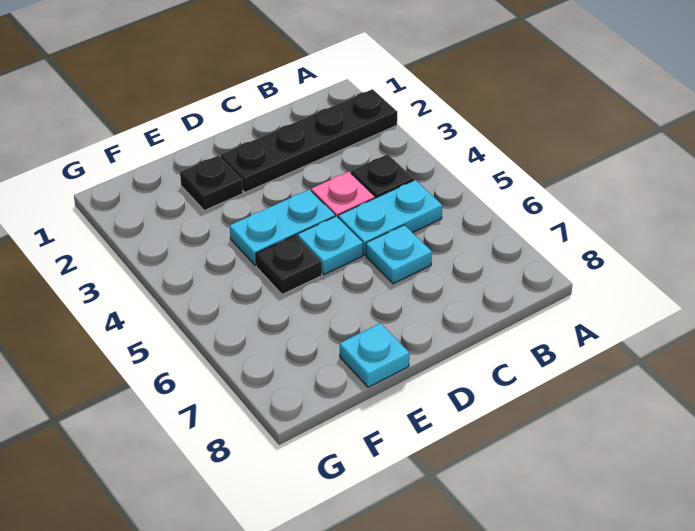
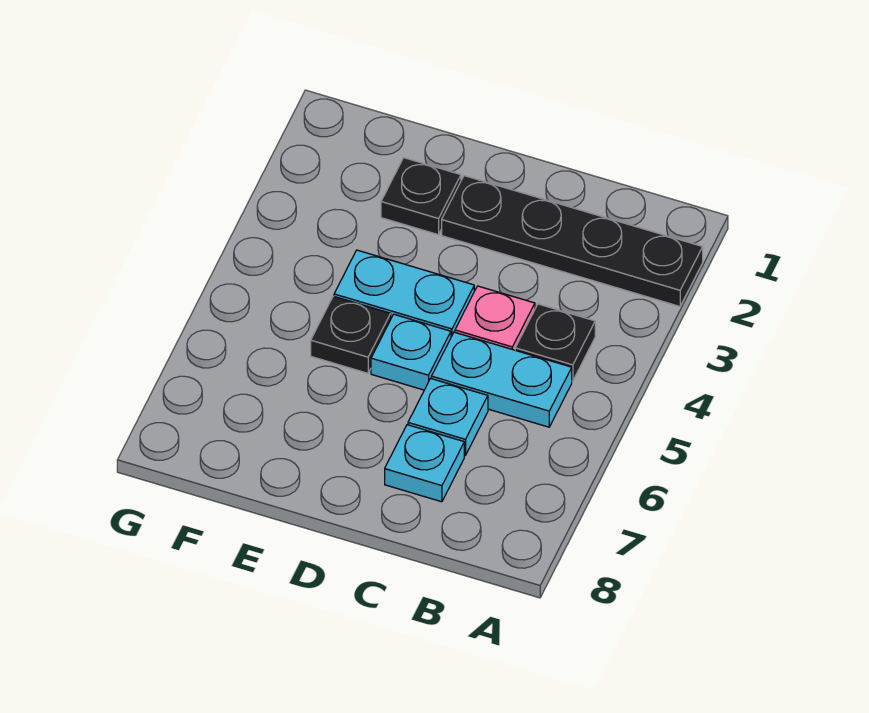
cyan plate E8 level 1 -> cyan plate C7 level 1

